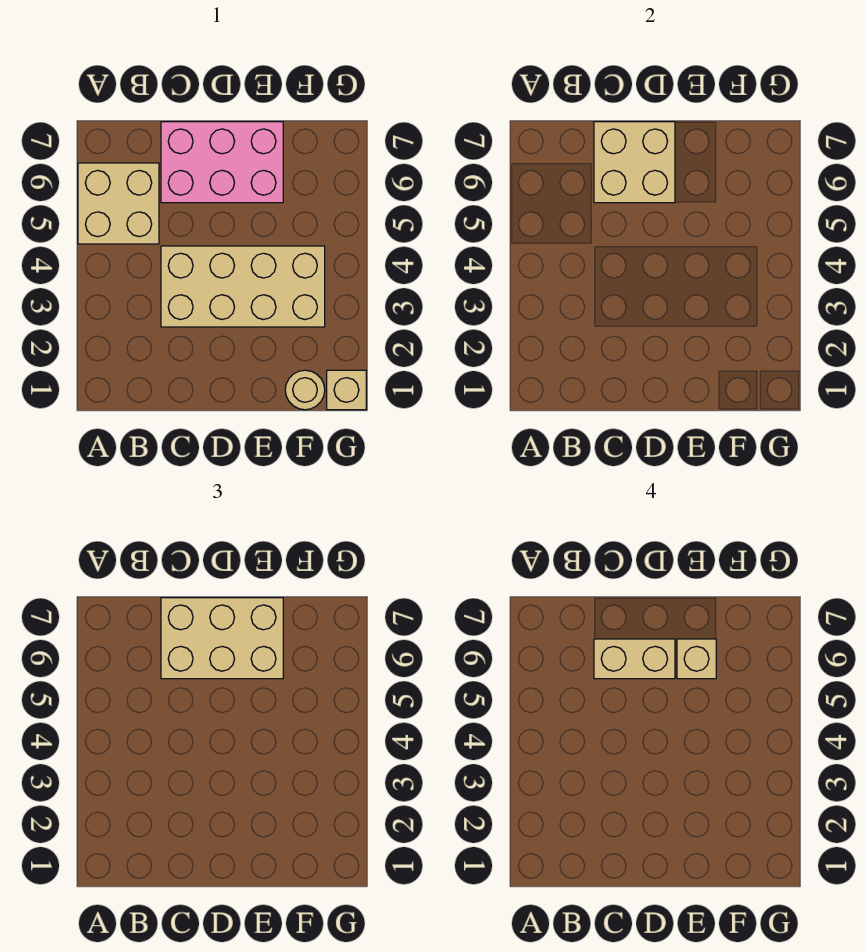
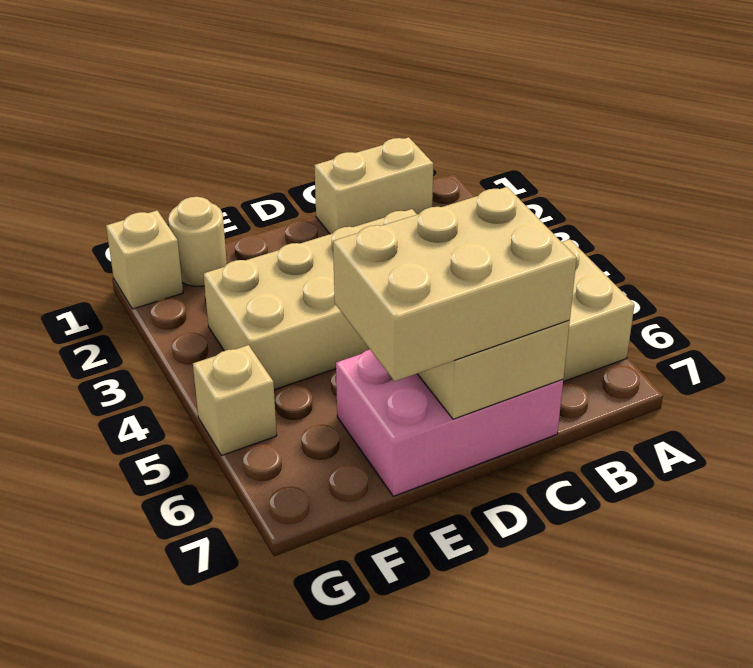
tan brick C6:D6 level 4 -> tan brick B1:C1 level 1
tan brick E6 level 4 -> tan brick G5 level 1

